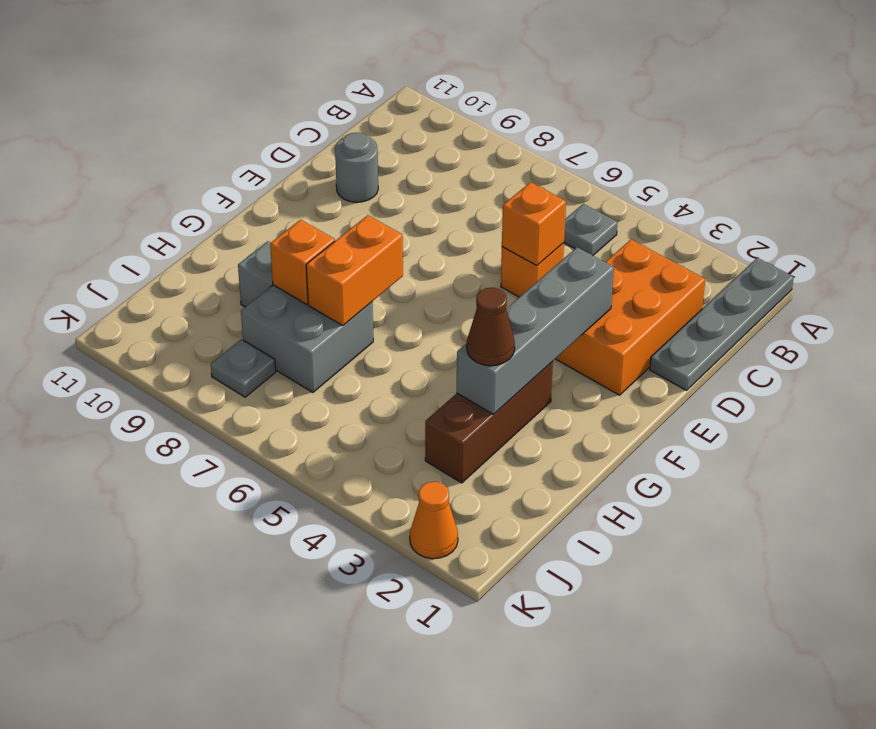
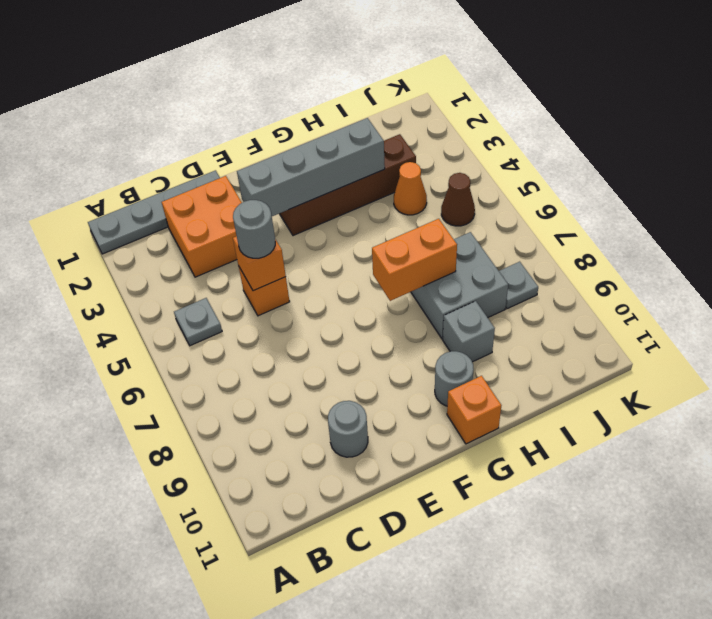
orange brick C2:E3 level 1 -> orange brick C2:D3 level 1
none -> grey round brick D5 level 3
brown brick G3:I3 level 1 -> brown brick F3:I3 level 1
none -> grey round brick G10 level 1
brown cone H3 level 3 -> brown cone J5 level 1
orange brick H8 level 2 -> orange brick G11 level 1
orange cone K2 level 1 -> orange cone I4 level 1

